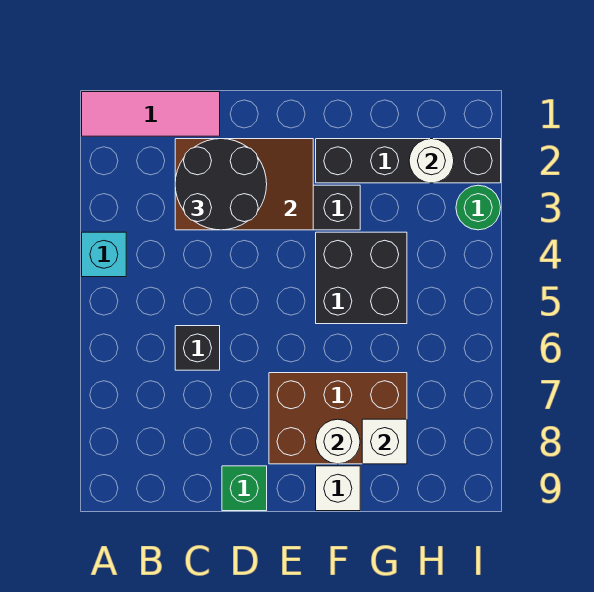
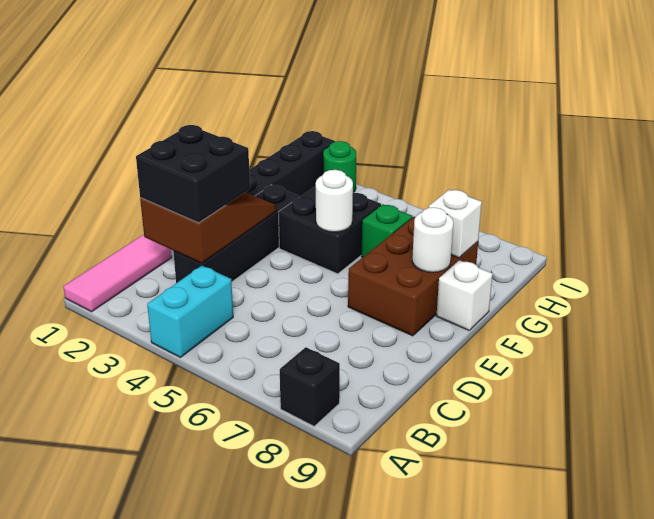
cyan brick A4 level 1 -> cyan brick A4:B4 level 1
black round brick C2:D3 level 3 -> black brick C2:D3 level 3
black brick C6 level 1 -> black brick A8 level 1
green brick D9 level 1 -> green brick G6 level 1
white round brick H2 level 2 -> white round brick F5 level 2

